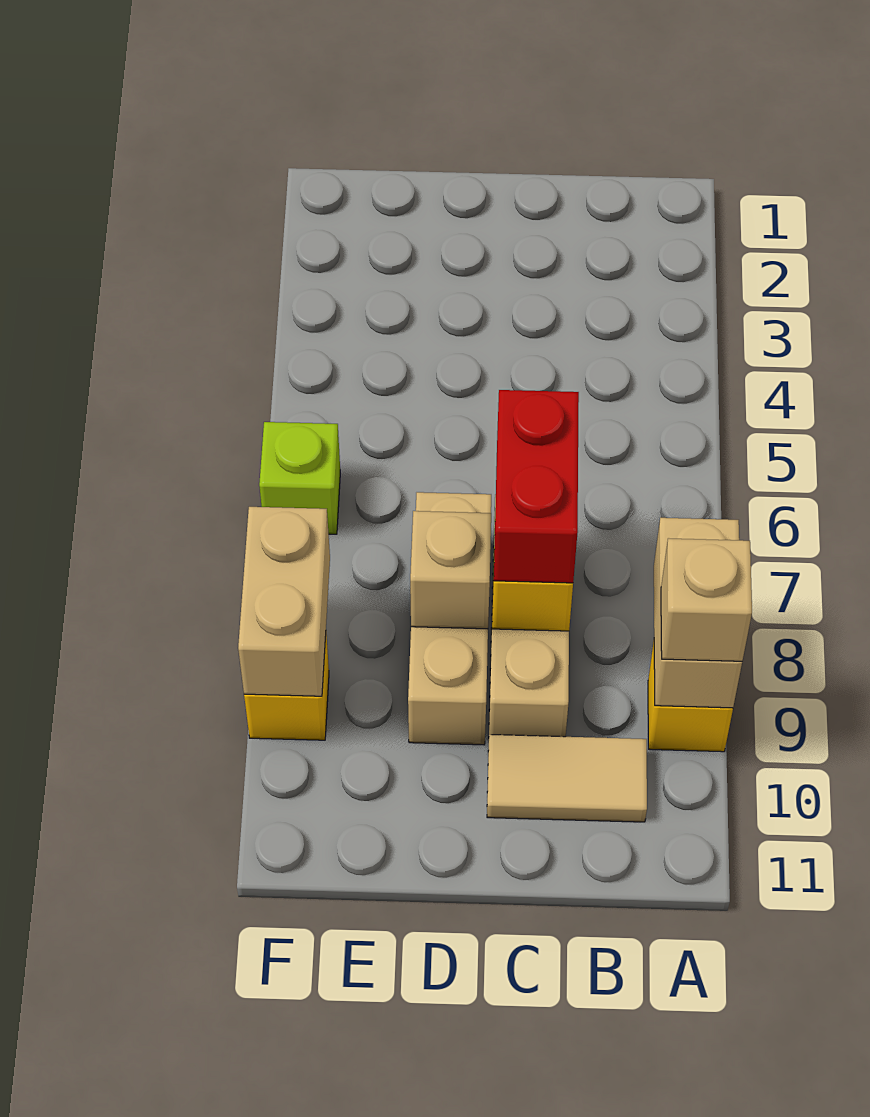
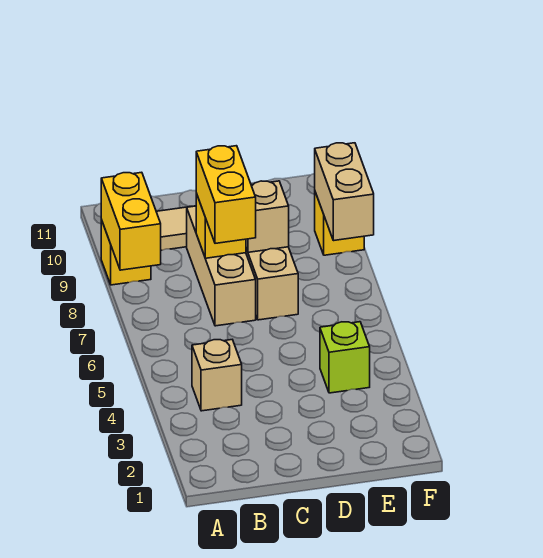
tan brick A8:A9 level 2 -> yellow brick A8:A9 level 2
tan brick A9 level 3 -> tan brick B4 level 1
red brick C7:C8 level 3 -> yellow brick C7:C8 level 3
lime brick F6 level 1 -> lime brick E4 level 1

